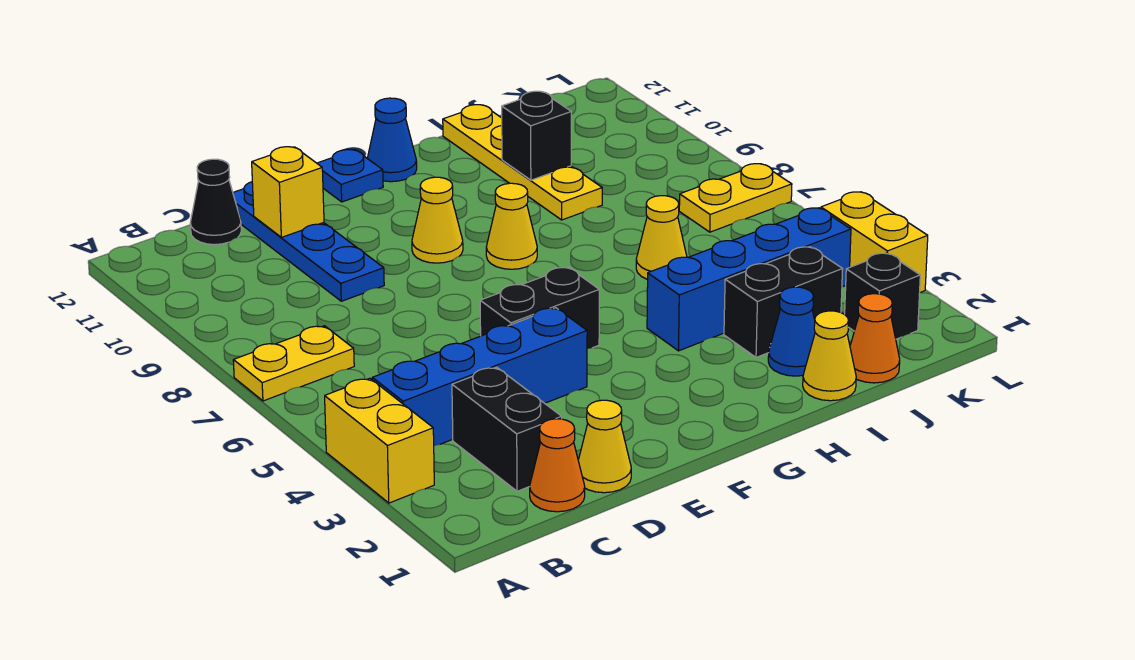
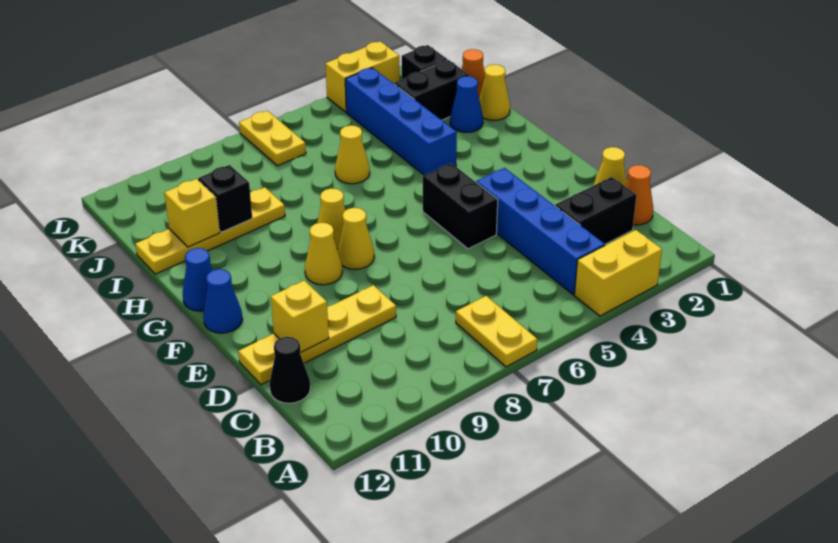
blue plate D9:D12 level 1 -> yellow plate D9:D12 level 1
none -> yellow cone F8 level 1
blue plate F12 level 1 -> blue cone F12 level 1
black brick I3:J3 level 1 -> black brick J2:J3 level 1
none -> yellow brick I11 level 2

